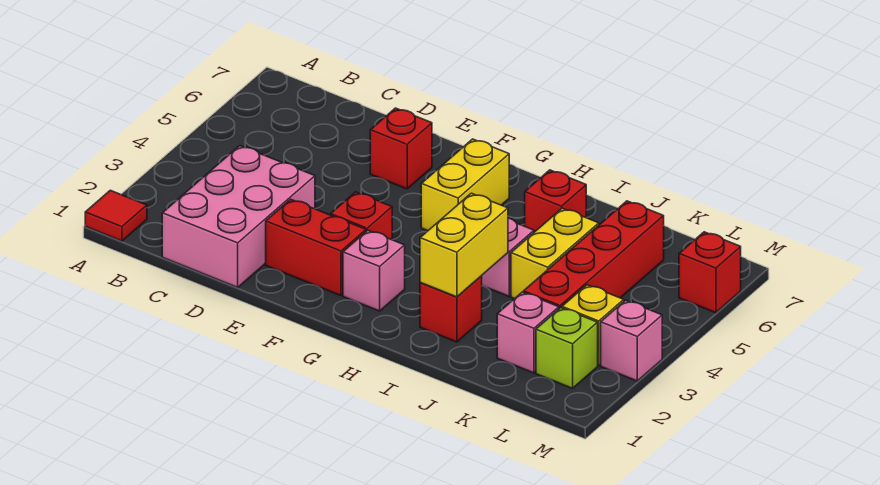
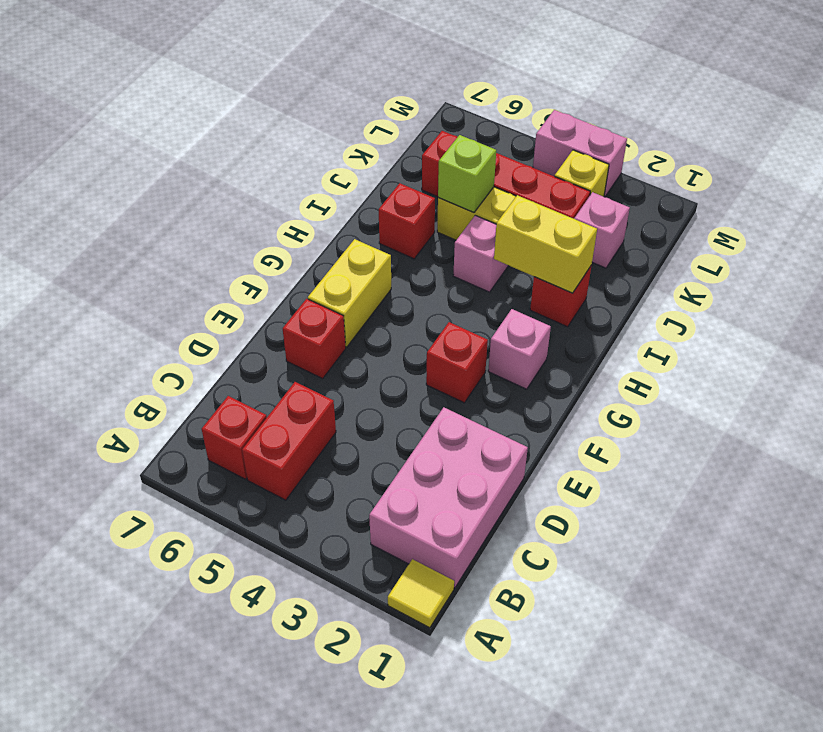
red tile A1 level 1 -> yellow tile A1 level 1
pink brick C1:D3 level 1 -> pink brick B1:D2 level 1
red brick E2:F2 level 1 -> red brick B5:C5 level 1
yellow brick G5:G6 level 1 -> yellow brick F6:G6 level 1
lime brick L2 level 1 -> lime brick J5 level 2
pink brick M3 level 1 -> pink brick M3:M4 level 1
red brick M6 level 1 -> red brick B6 level 1

